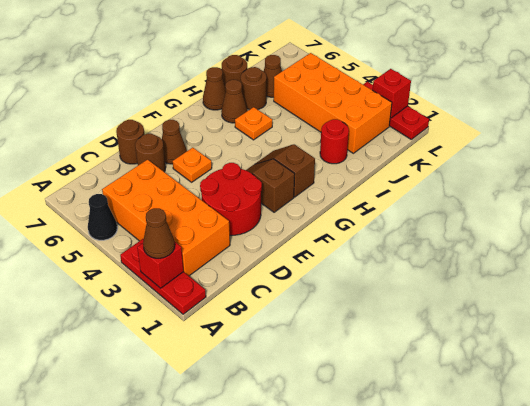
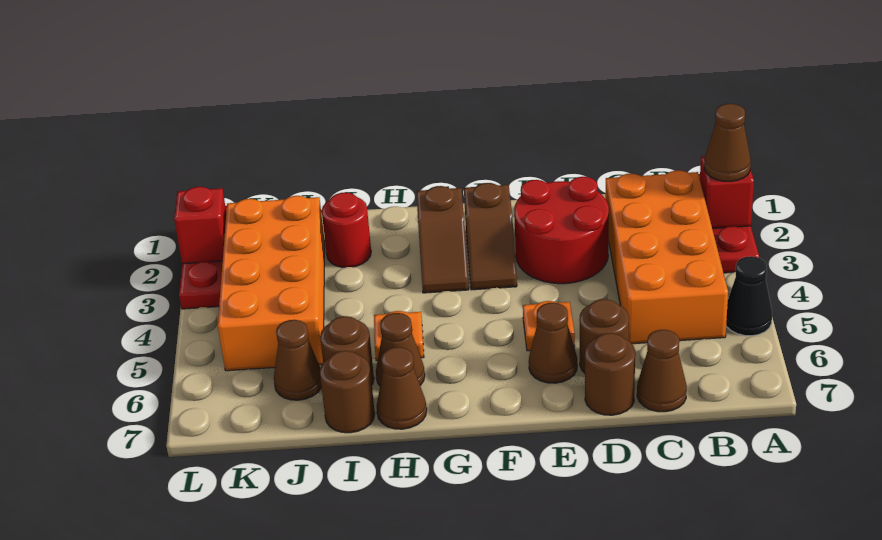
none -> brown cone C7 level 1

